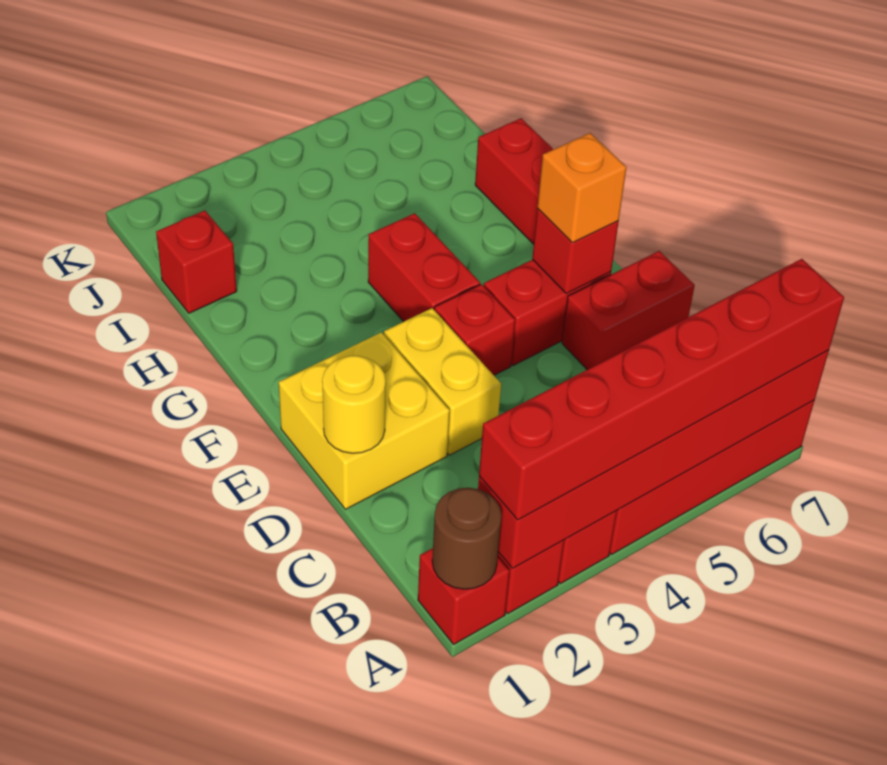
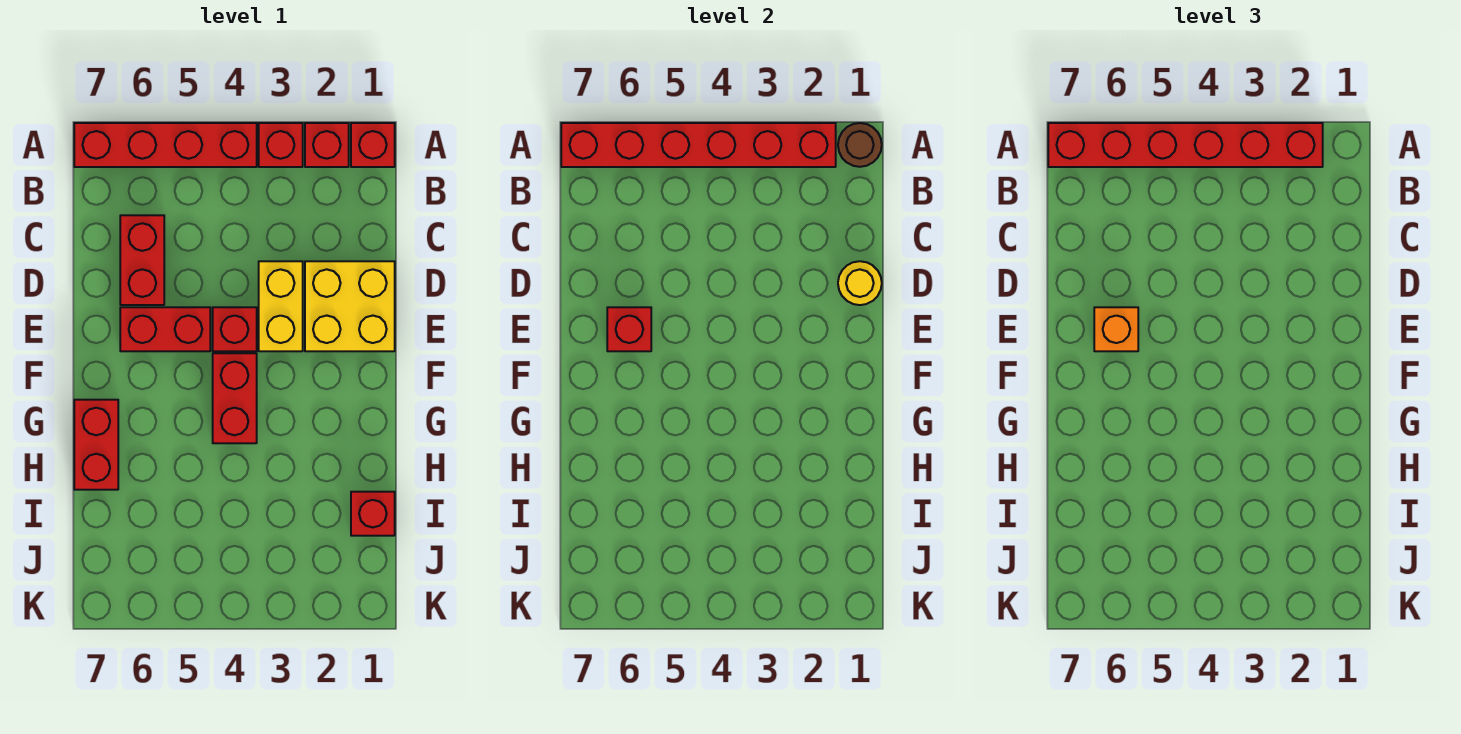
red brick D6:D7 level 1 -> red brick C6:D6 level 1

